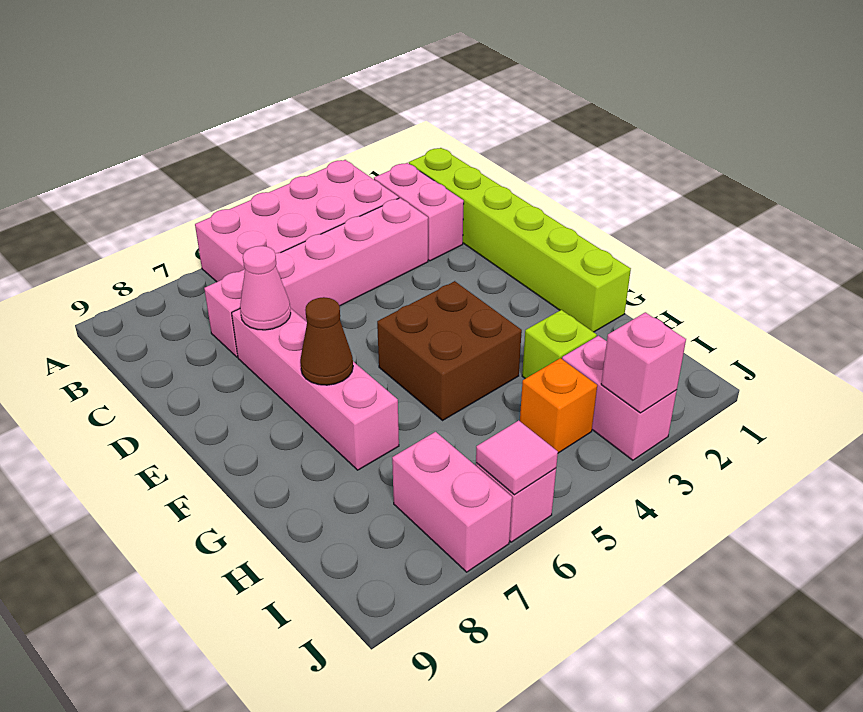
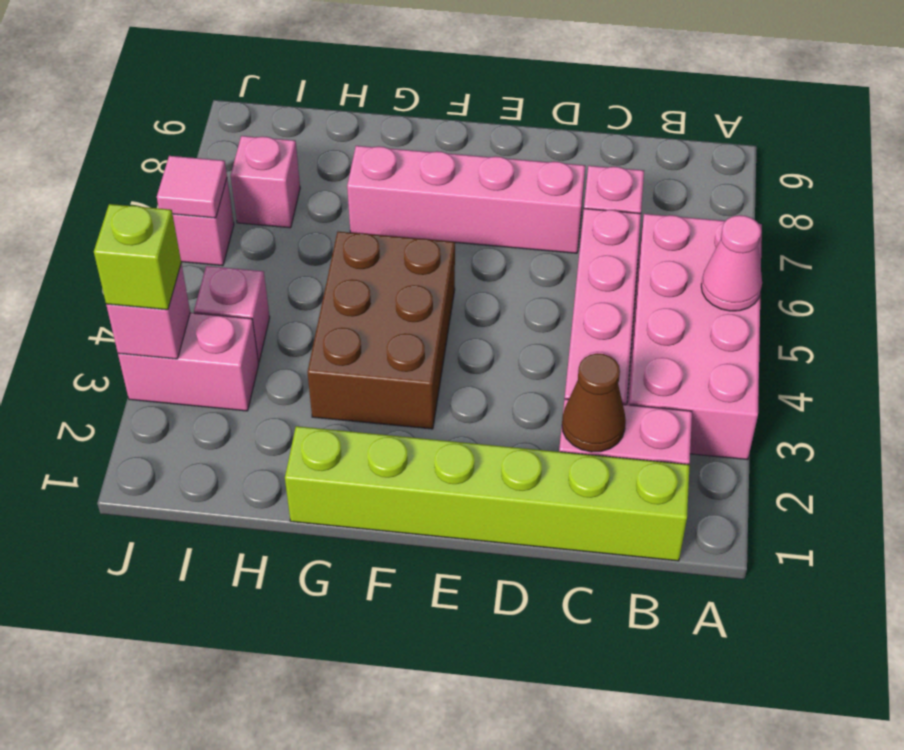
pink cone D7 level 2 -> pink cone A5 level 2
brown brick F4:G5 level 1 -> brown brick F3:G5 level 1
brown cone F7 level 2 -> brown cone C2 level 2
lime brick H3 level 1 -> lime brick J3 level 3
orange brick I4 level 1 -> pink brick I4 level 1
pink brick I7:J7 level 1 -> pink brick I7 level 1

